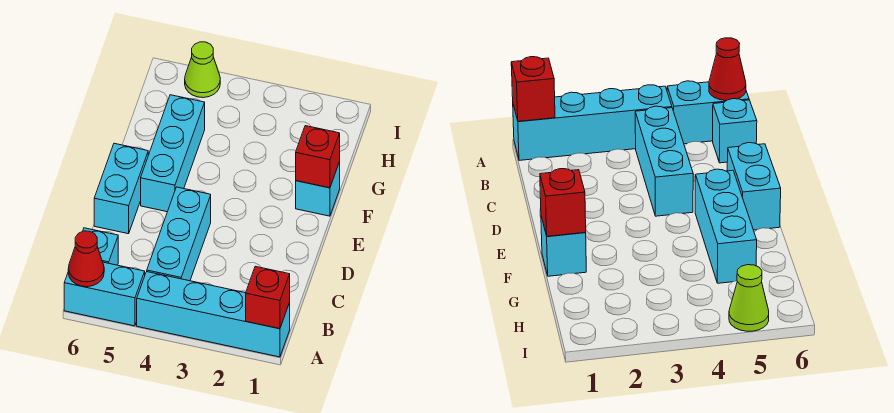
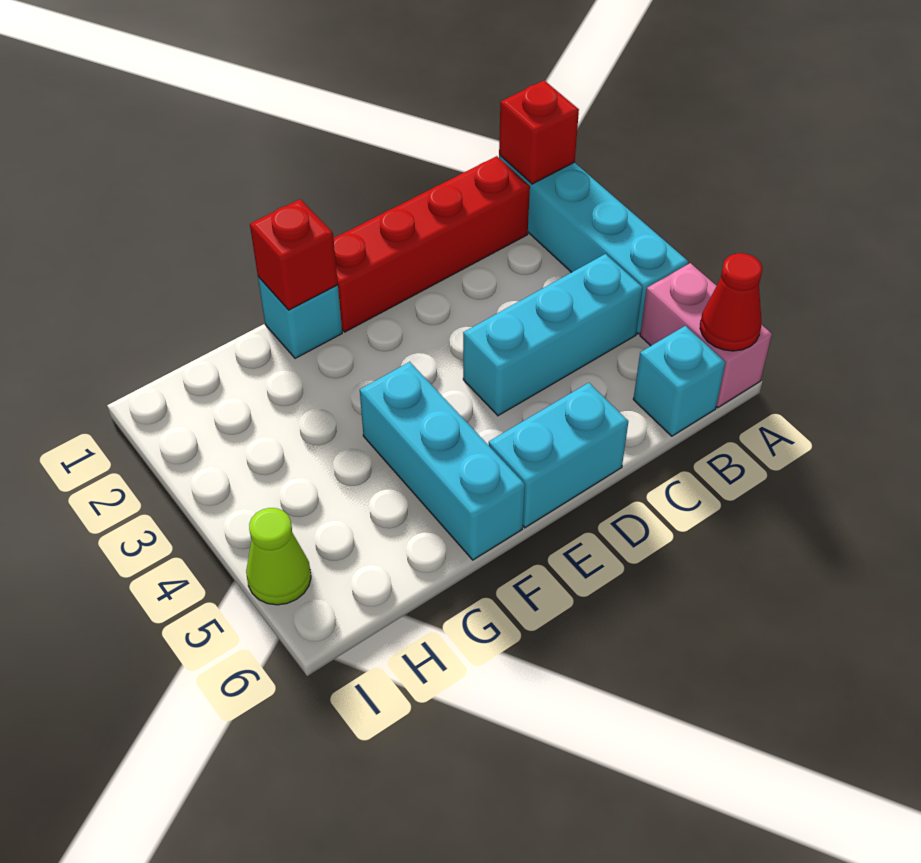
cyan brick A5:A6 level 1 -> pink brick A5:A6 level 1
none -> red brick B1:E1 level 1
cyan brick E5:G5 level 1 -> cyan brick F4:F6 level 1

